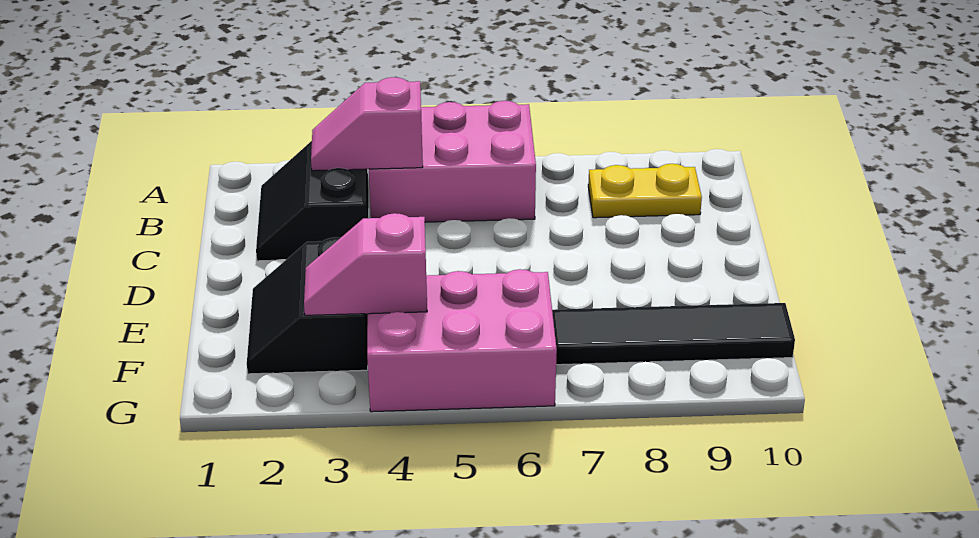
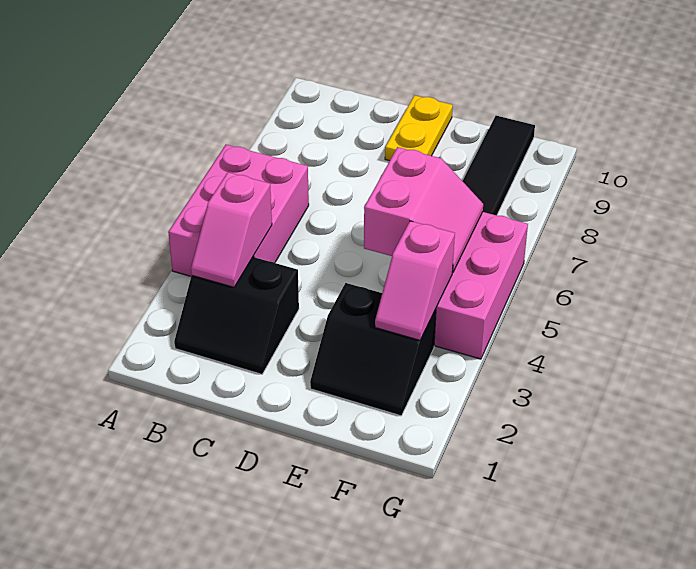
yellow plate B8:B9 level 1 -> yellow plate D9:D10 level 1
none -> pink slope E5:F6 level 2 top E

